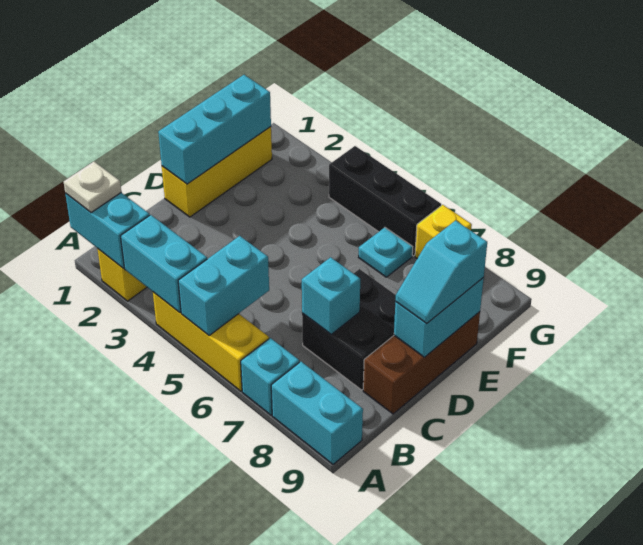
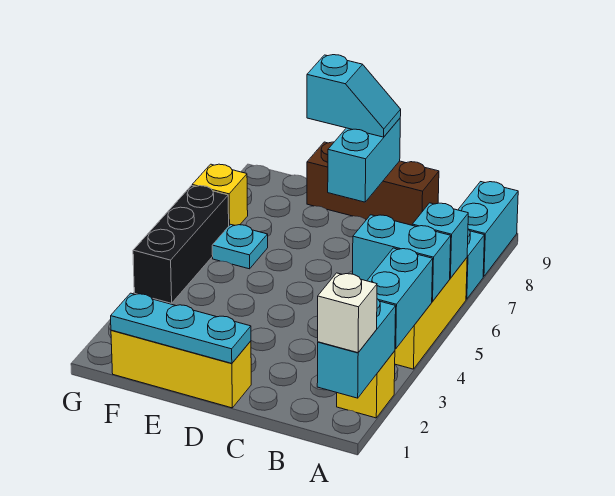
white plate A1 level 3 -> white brick A1 level 3
black brick C7:D8 level 1 -> none
cyan brick C7 level 2 -> cyan brick A6 level 2
cyan brick D1:F1 level 2 -> cyan plate D1:F1 level 2
cyan brick D9:E9 level 2 -> cyan brick D8:D9 level 2

